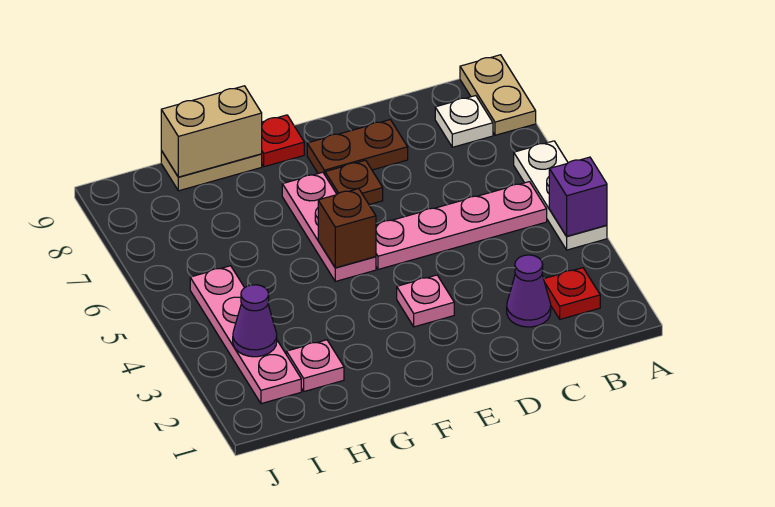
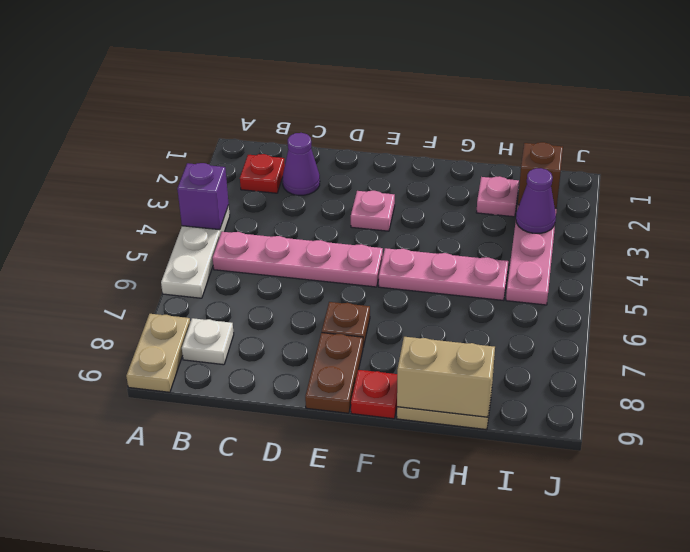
brown plate D8:E8 level 1 -> brown plate E8:E9 level 1
pink plate F5:F7 level 1 -> pink plate F5:H5 level 1
brown brick F5 level 2 -> brown brick I2 level 2

